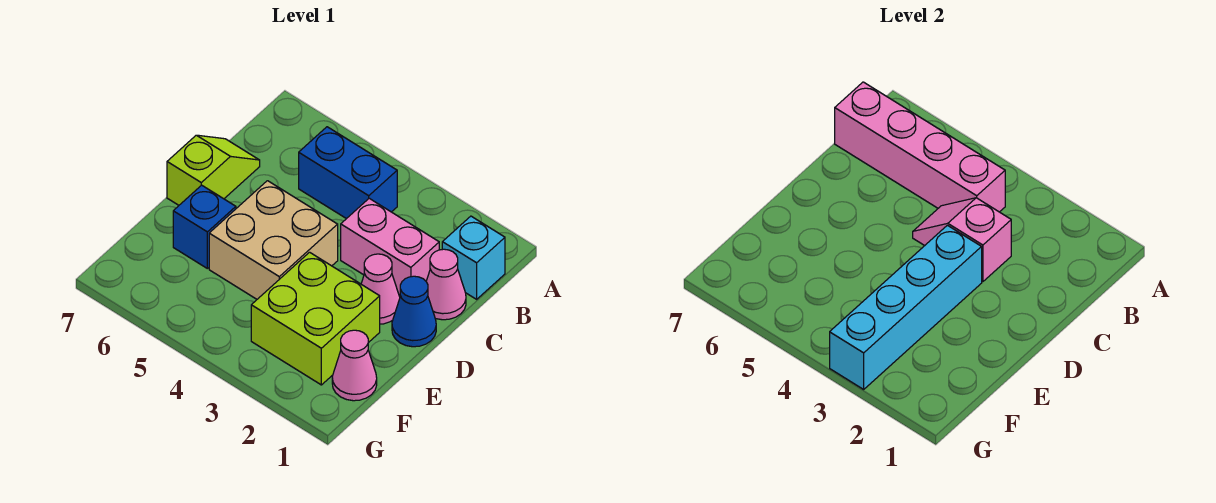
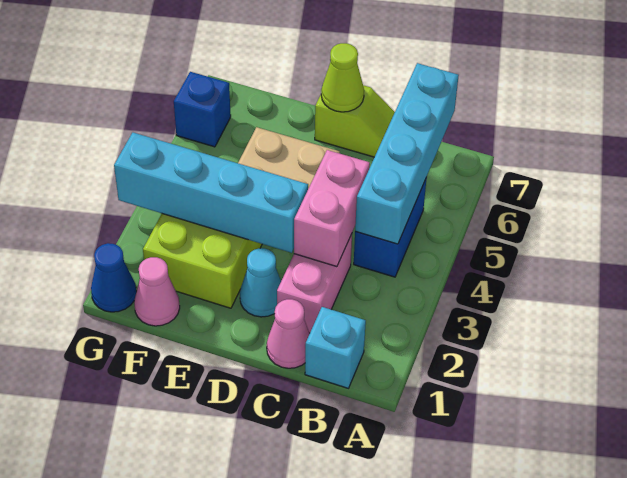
pink brick B4:B7 level 2 -> cyan brick B4:B7 level 2
pink slope C3:C4 level 2 top 3 -> pink brick C3:C4 level 2
blue cone D1 level 1 -> blue cone G1 level 1
pink cone D2 level 1 -> cyan cone D2 level 1
none -> lime cone D7 level 2
blue brick E6 level 1 -> blue brick G6 level 1

